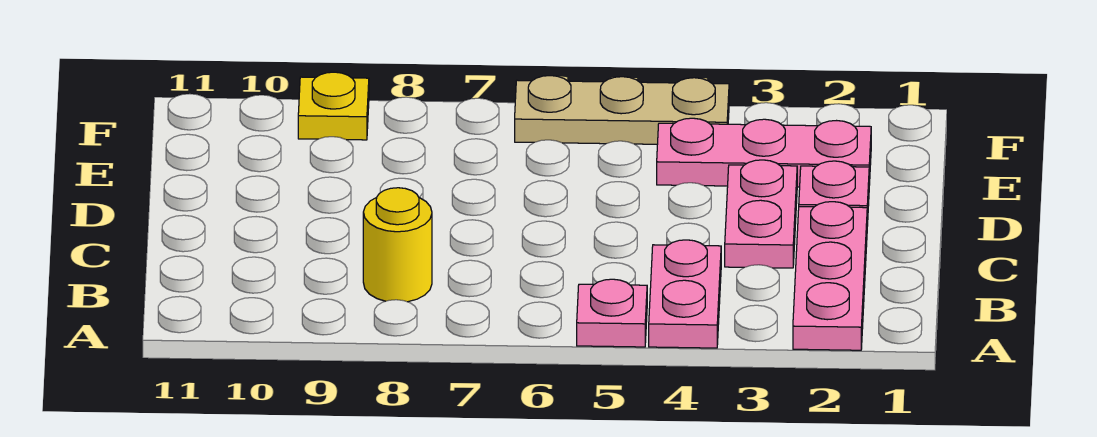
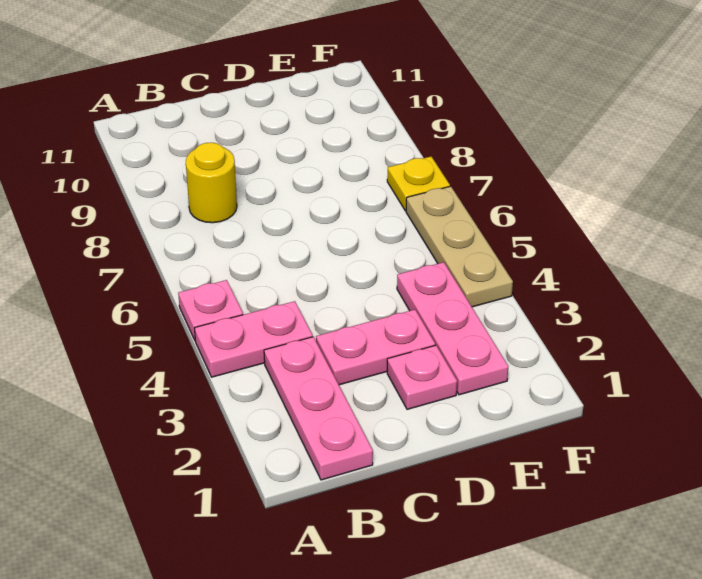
pink plate A2:C2 level 1 -> pink plate B1:B3 level 1
yellow plate F9 level 1 -> yellow plate F7 level 1

